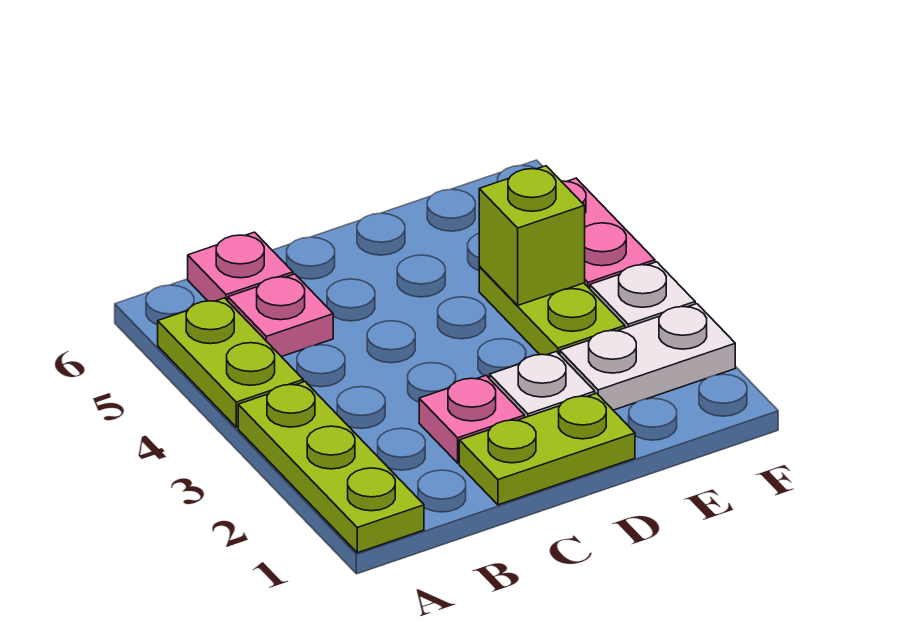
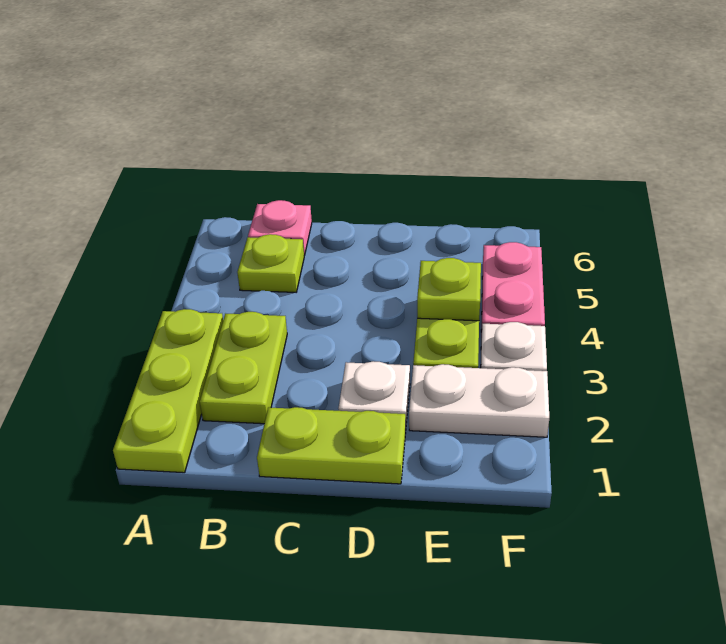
lime plate A4:A5 level 1 -> lime plate B2:B3 level 1
pink plate B5 level 1 -> lime plate B5 level 1
pink plate C2 level 1 -> none
lime brick E4 level 2 -> lime plate E4 level 2

